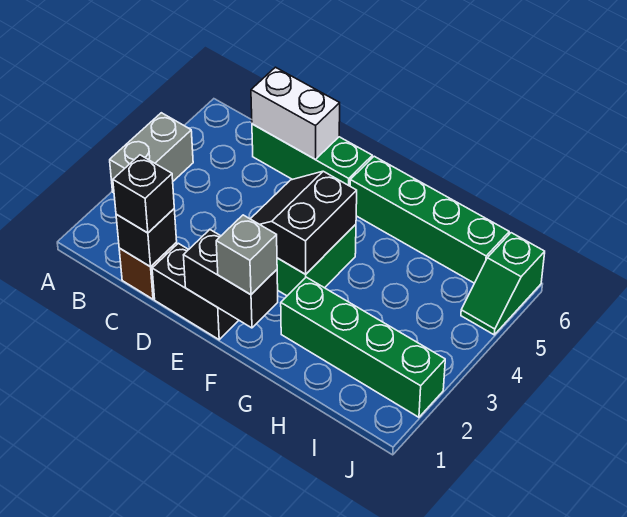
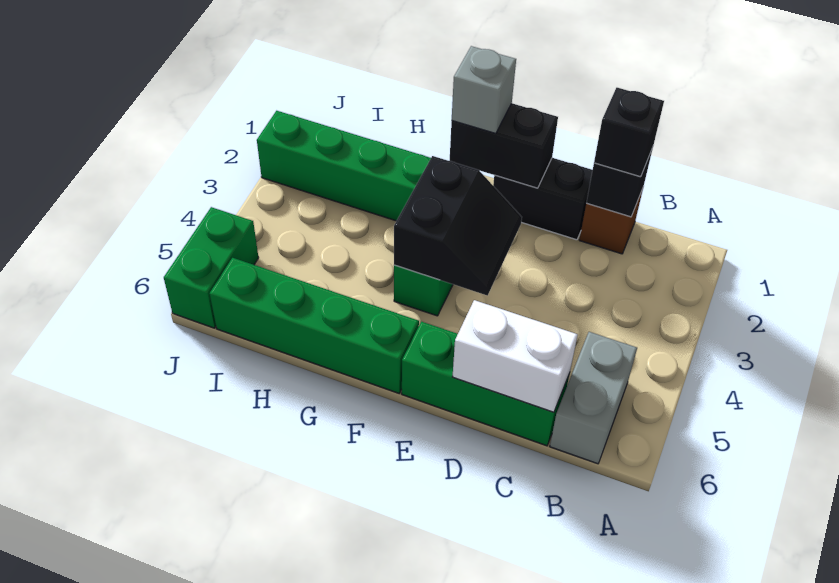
grey brick A3:A4 level 1 -> grey brick B5:B6 level 1
green slope J5:J6 level 1 top 6 -> green brick J5:J6 level 1

